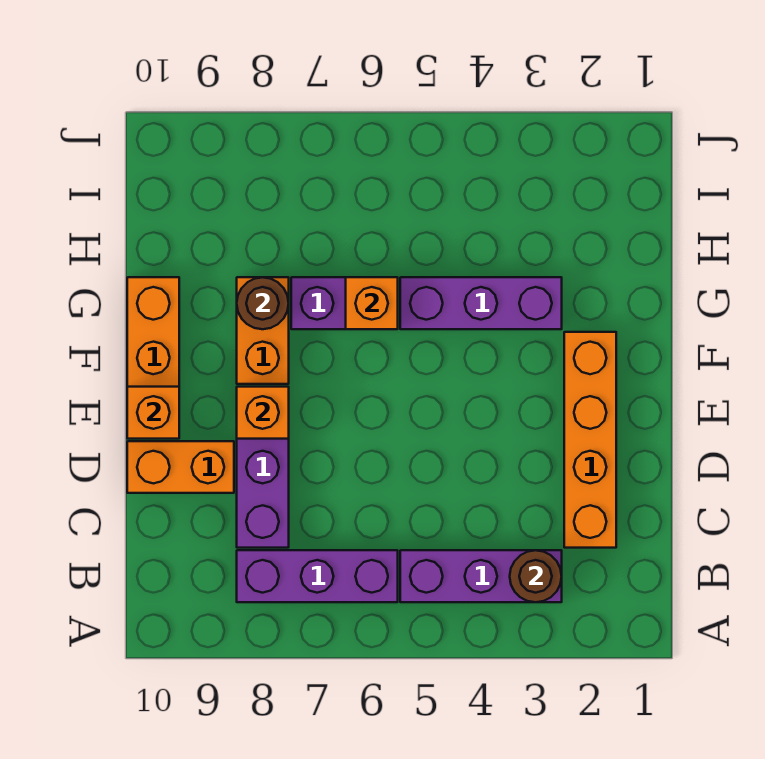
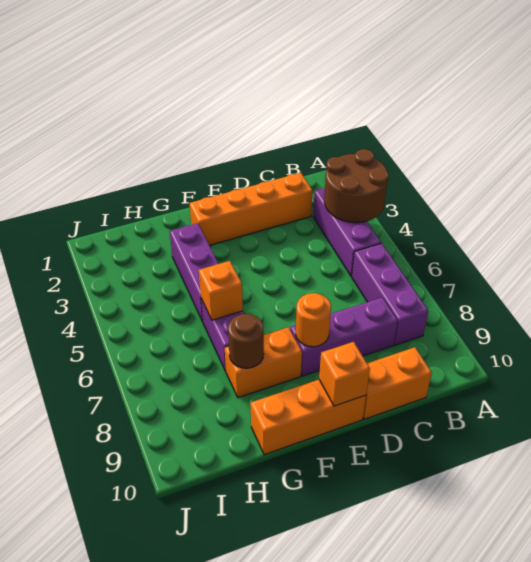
brown round brick B3 level 2 -> brown round brick A3:B4 level 2
orange brick D9:D10 level 1 -> orange brick C10:D10 level 1
orange brick E8 level 2 -> orange round brick E8 level 2

